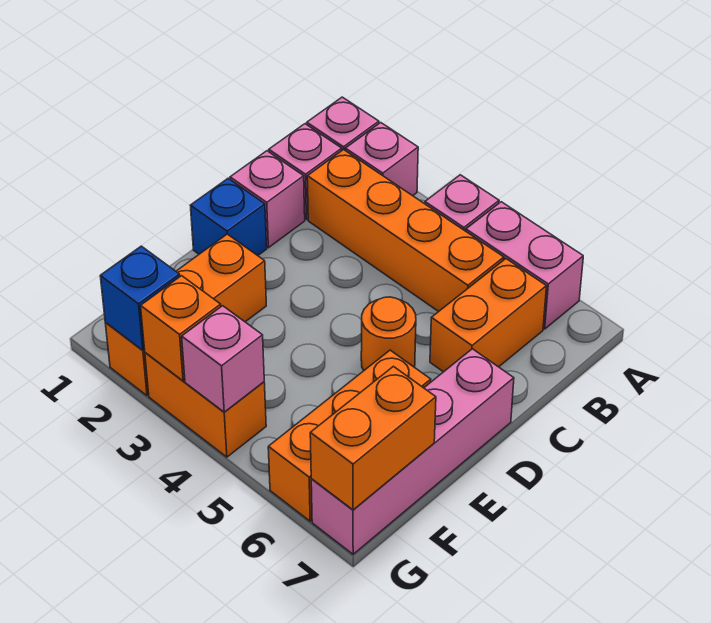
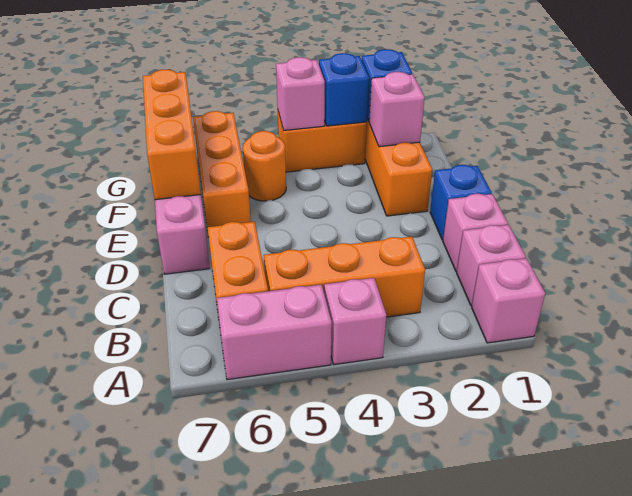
pink brick A2 level 1 -> pink brick F2 level 2
orange brick B2:B5 level 1 -> orange brick B3:B5 level 1
orange round brick D5 level 1 -> orange round brick F5 level 1
orange brick F7:G7 level 2 -> orange brick E7:G7 level 2
orange brick G3 level 2 -> blue brick G3 level 2

